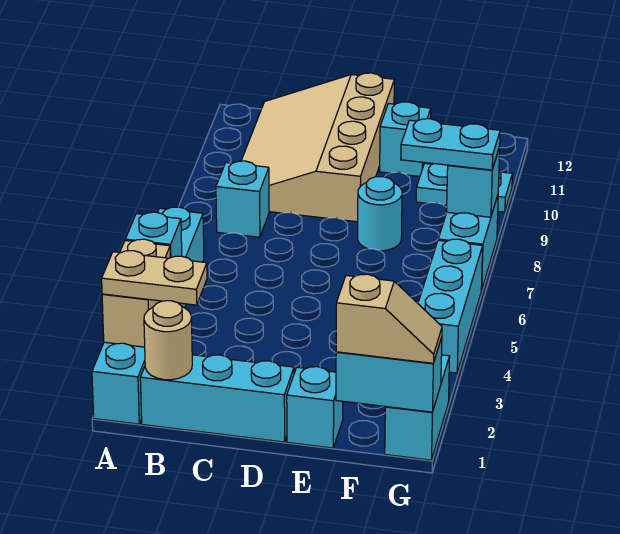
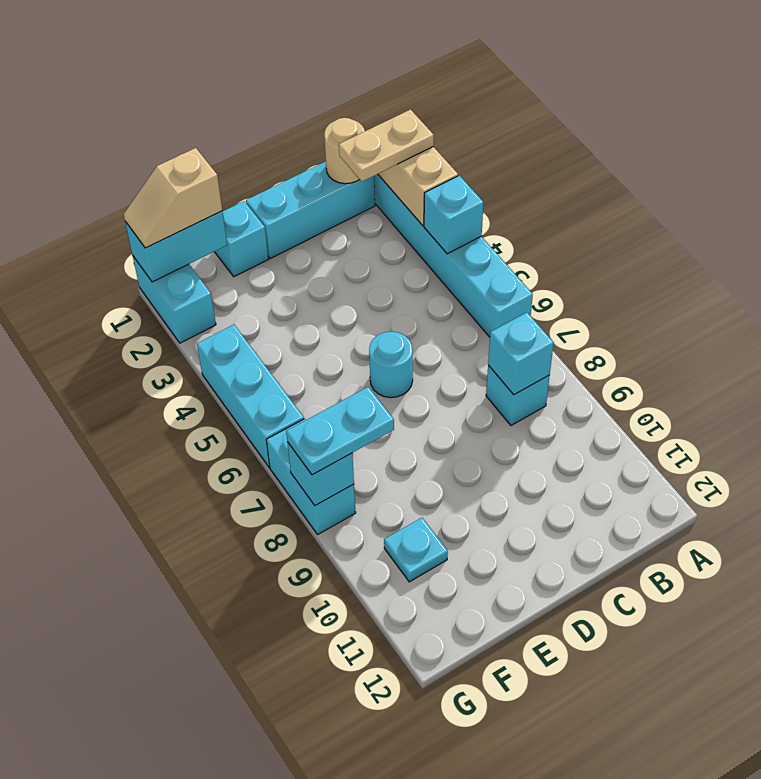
tan slope B9:D12 level 1 top D -> none
cyan round brick E8 level 1 -> cyan round brick D6 level 1
cyan brick E11 level 1 -> cyan brick B8 level 2
cyan plate F10:G10 level 1 -> cyan plate F10 level 1

